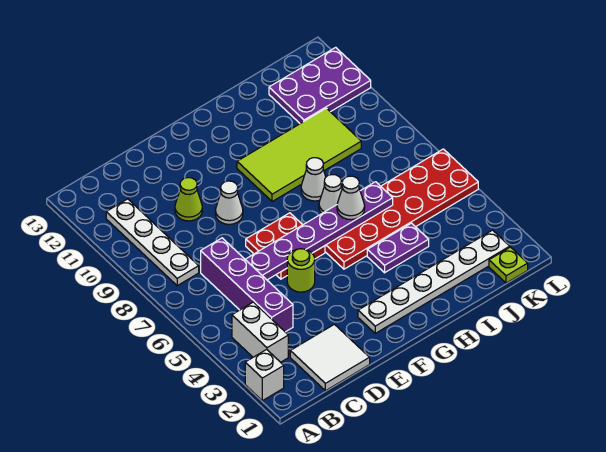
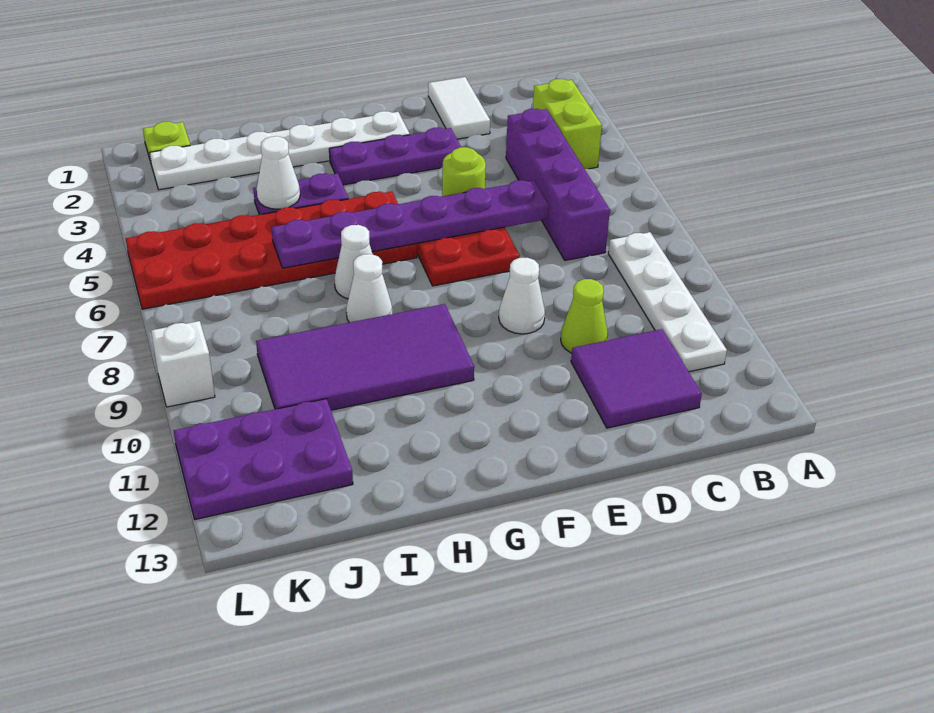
white brick A2 level 1 -> white brick L9 level 1
white brick B3:B4 level 1 -> lime brick B3:B4 level 1
white tile C1:D2 level 1 -> white tile D1:D2 level 1
none -> purple tile C11:D12 level 1
none -> purple plate E3:G3 level 1
lime tile G9:J10 level 1 -> purple tile G9:J10 level 1
white cone H6 level 3 -> white cone I4 level 2

